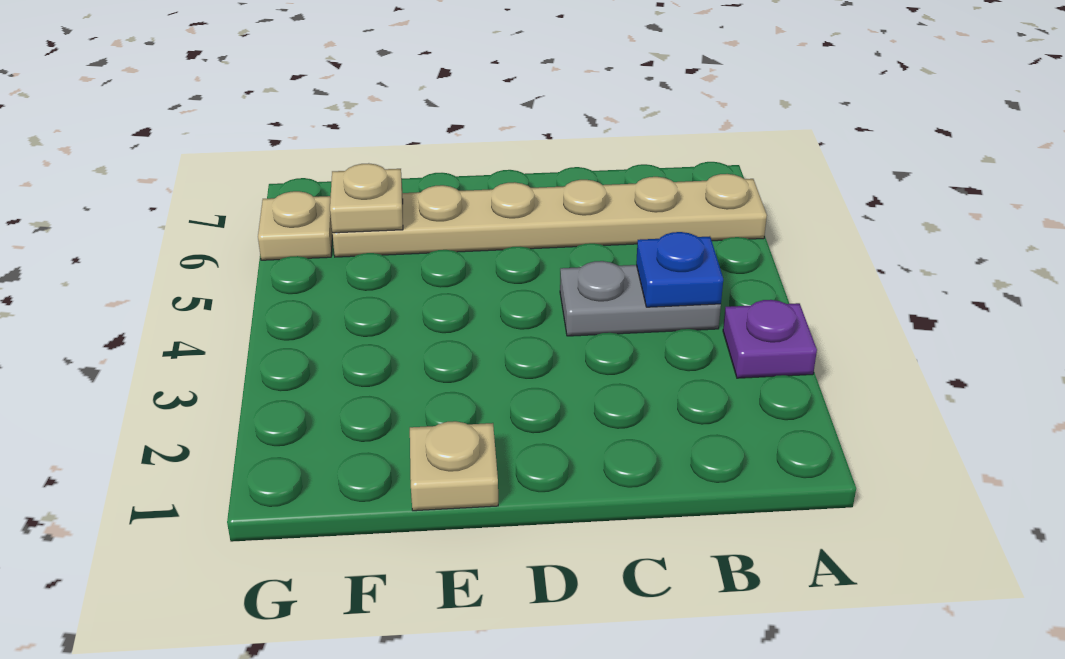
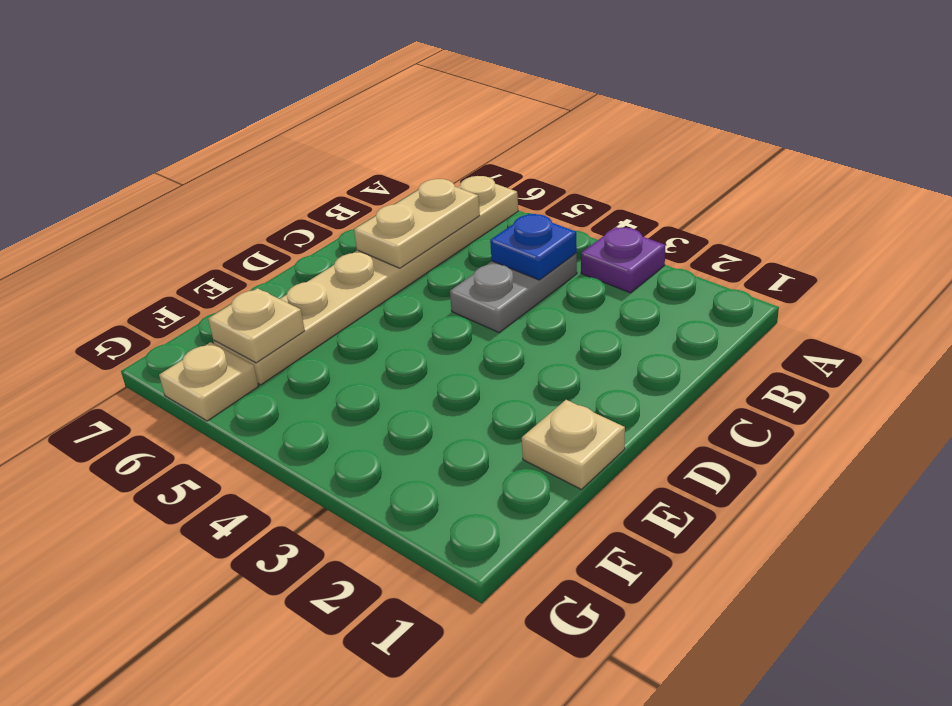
none -> tan plate B6:C6 level 2

